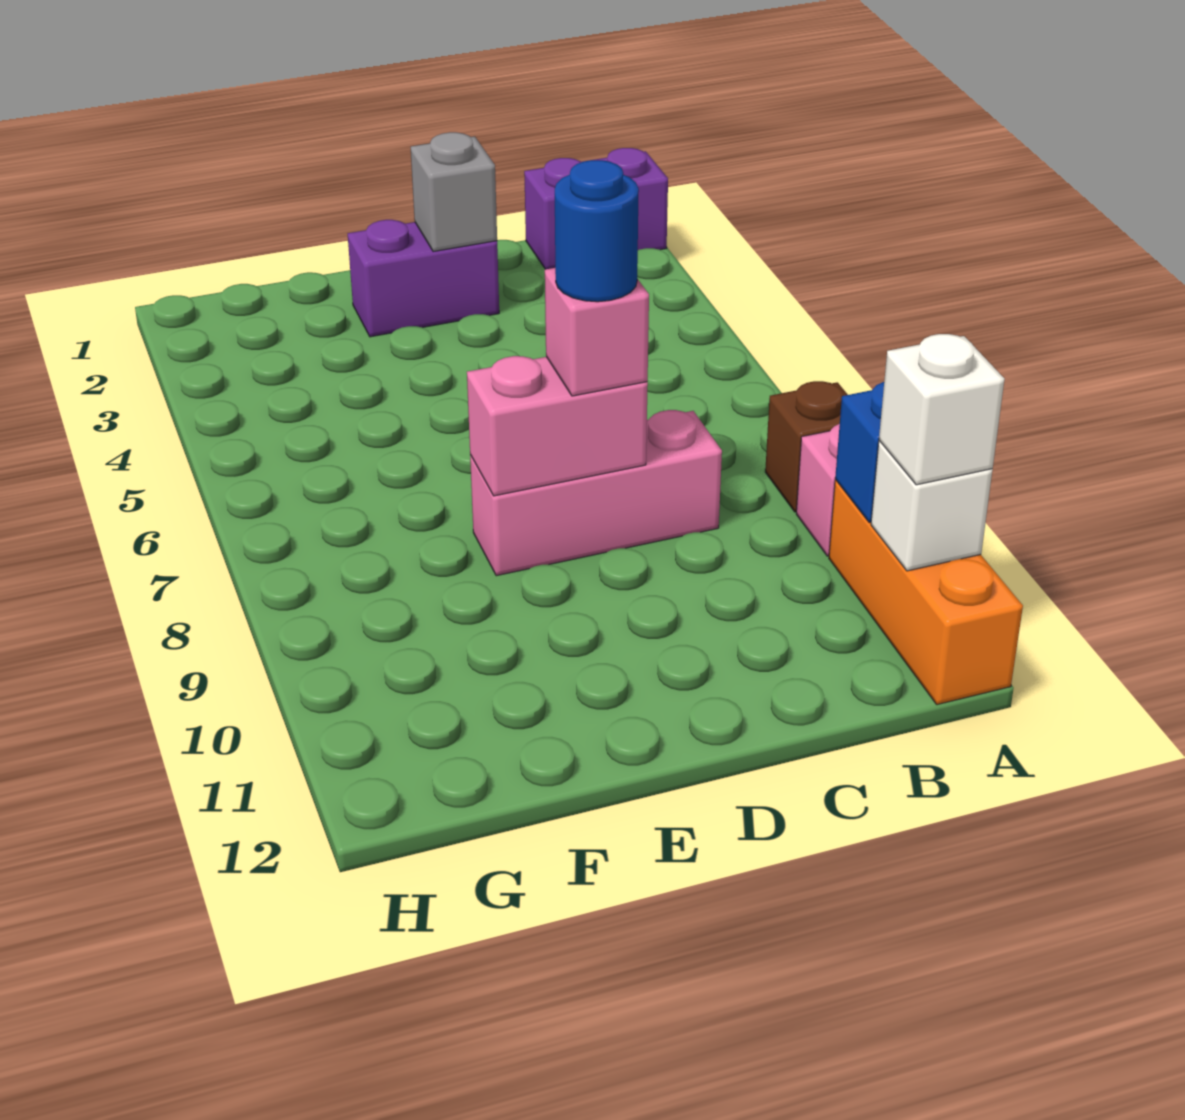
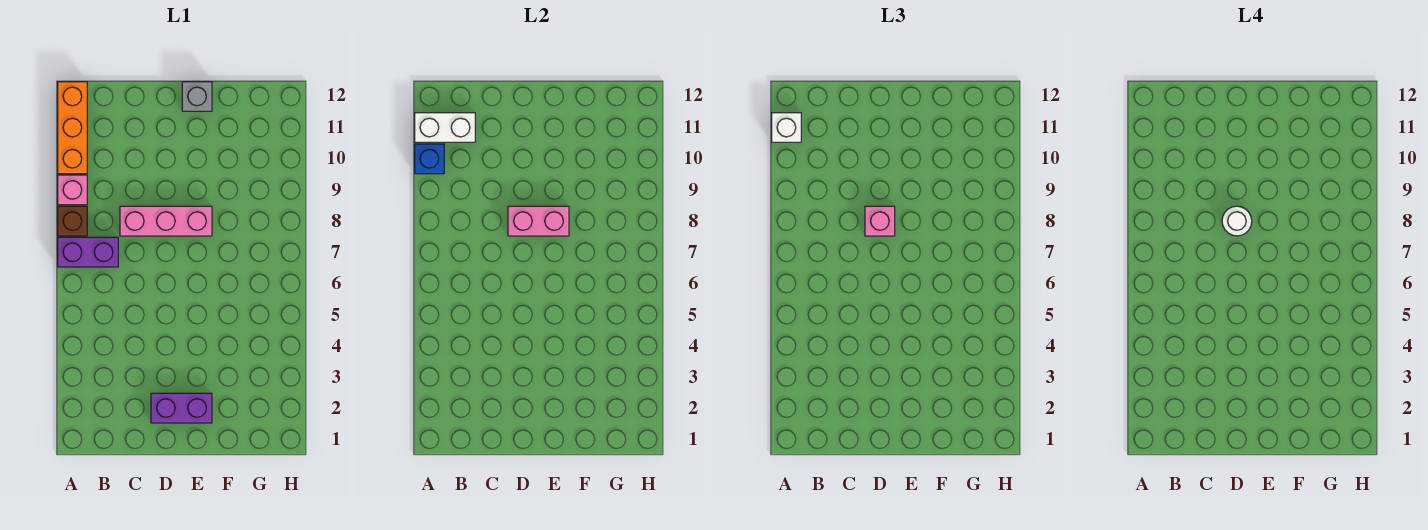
purple brick A1:B1 level 1 -> purple brick A7:B7 level 1
white brick A11 level 2 -> white brick A11:B11 level 2
grey brick D2 level 2 -> grey brick E12 level 1
blue round brick D8 level 4 -> white round brick D8 level 4

